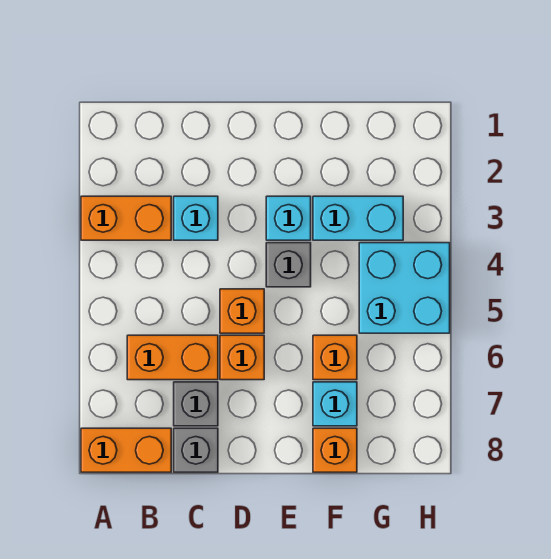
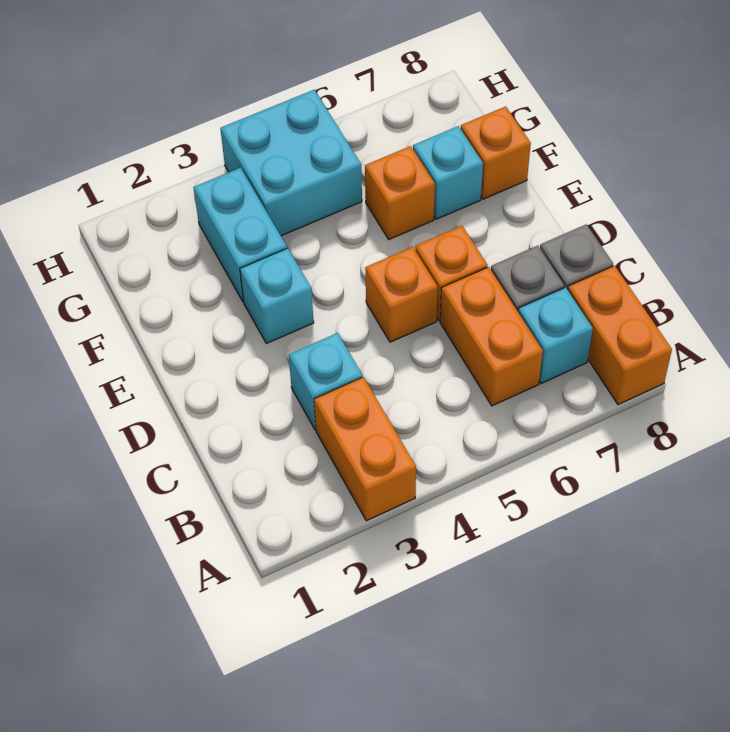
none -> cyan brick B7 level 1
grey brick E4 level 1 -> none

